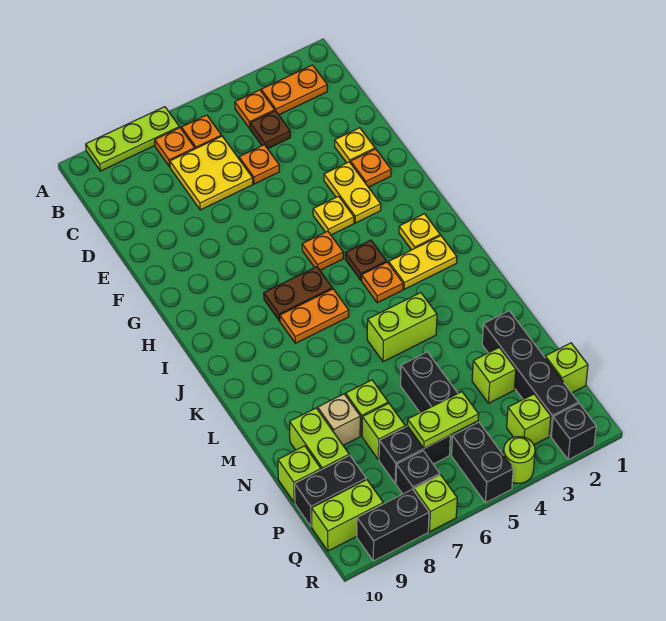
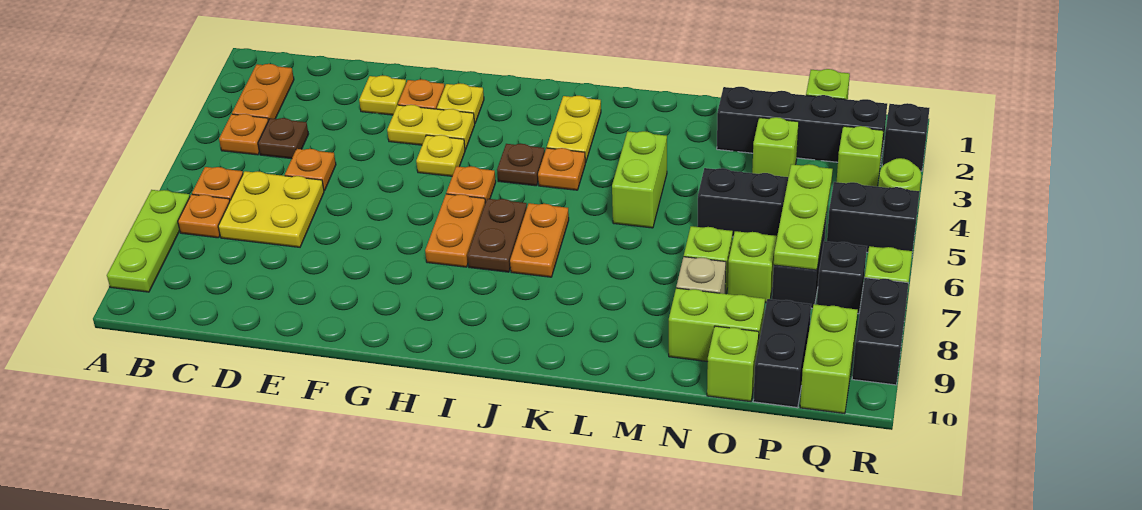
none -> orange plate H6:H7 level 1
yellow plate I2 level 1 -> yellow plate G2 level 1
lime plate P5:P6 level 2 -> lime plate P5:P7 level 2

